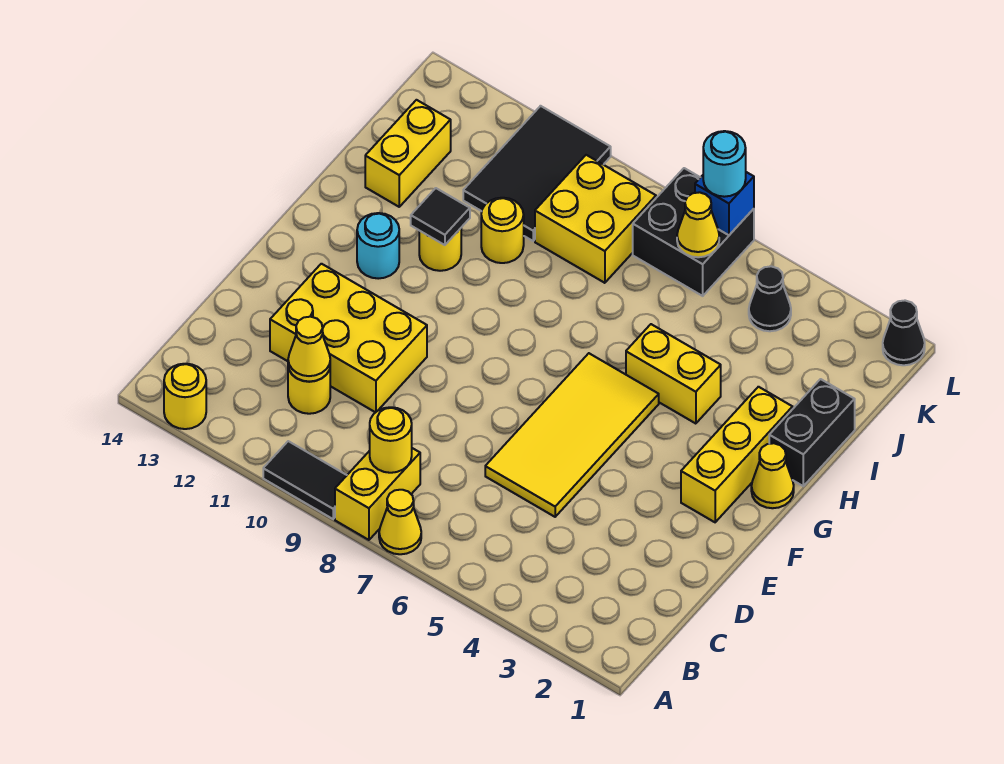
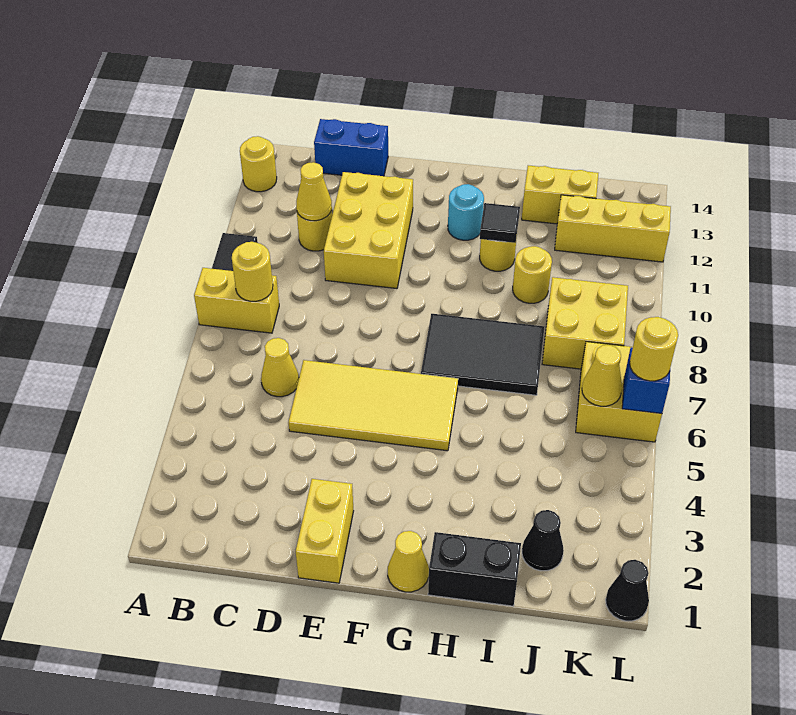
yellow cone A7 level 1 -> yellow cone C6 level 1
none -> blue brick C14:D14 level 1
yellow brick F2:H2 level 1 -> yellow brick J12:L12 level 1
yellow brick H4:H5 level 1 -> yellow brick E1:E2 level 1
black tile J10:L11 level 1 -> black tile G7:I8 level 1
black cone K4 level 1 -> black cone J2 level 1
black brick K6:L7 level 1 -> yellow brick K6:L7 level 1
cyan round brick L6 level 3 -> yellow round brick L6 level 3

